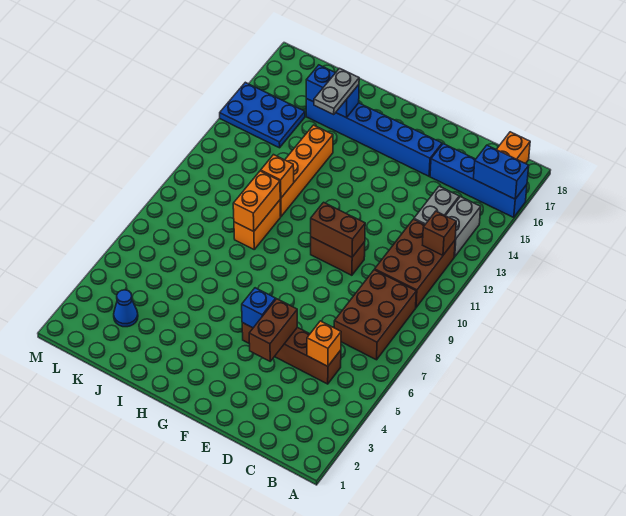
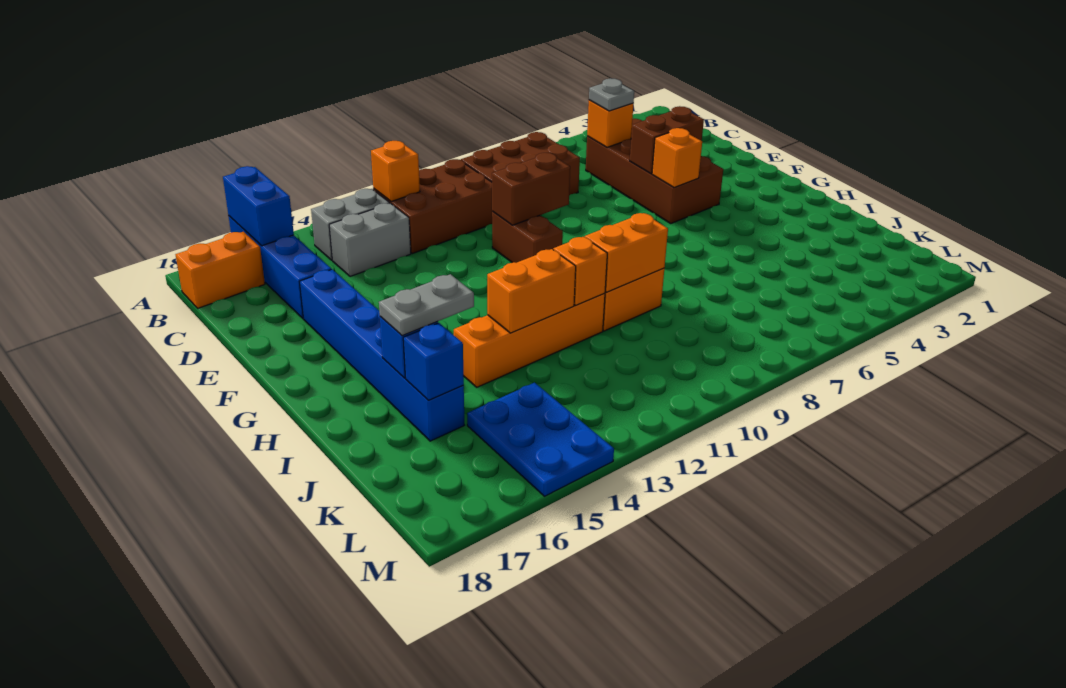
brown brick B12 level 2 -> orange brick B12 level 2
brown brick C5:F5 level 1 -> brown brick C4:F5 level 1
none -> grey plate C5 level 3
brown brick E10:F10 level 2 -> brown brick E9:E10 level 2
blue brick F5 level 2 -> orange brick F5 level 2
none -> orange brick I12:I13 level 2
blue cone K3 level 1 -> none

